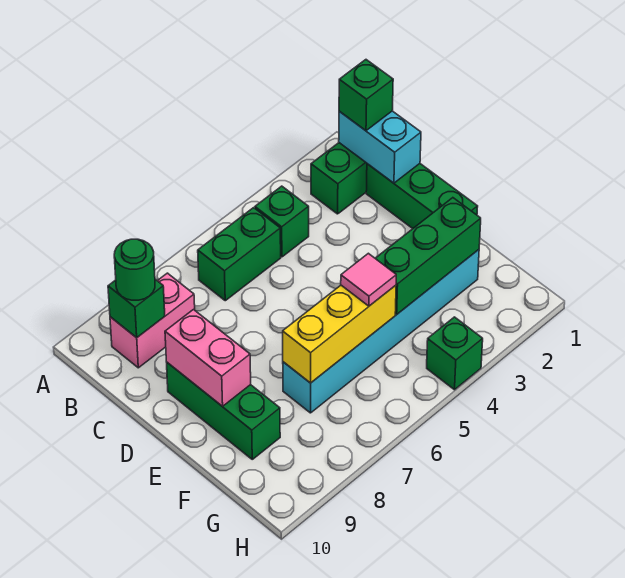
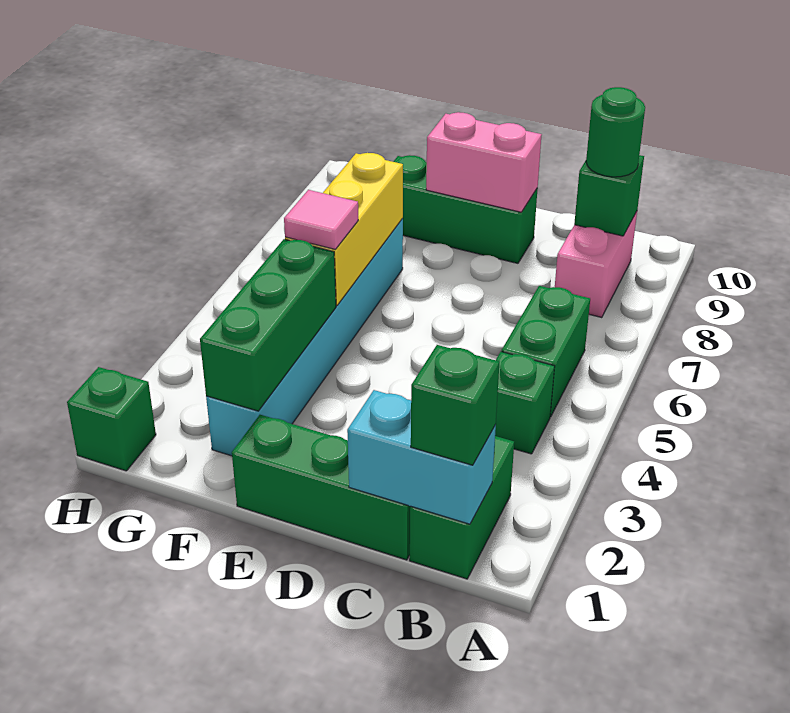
green brick H4 level 1 -> green brick H1 level 1

